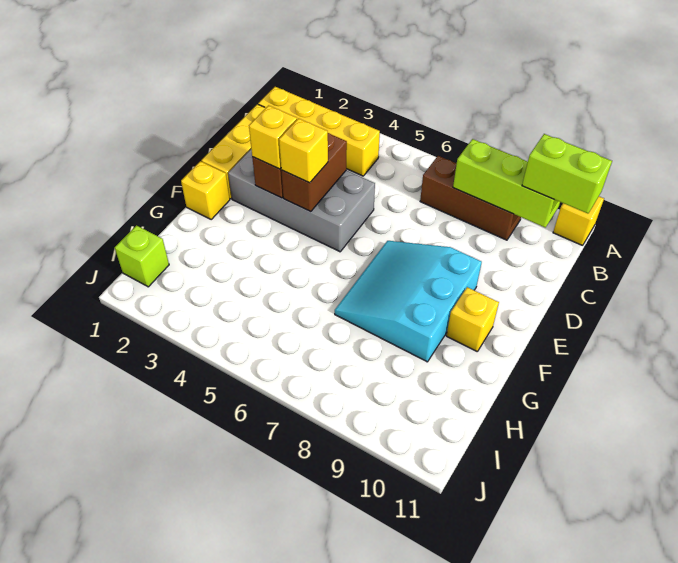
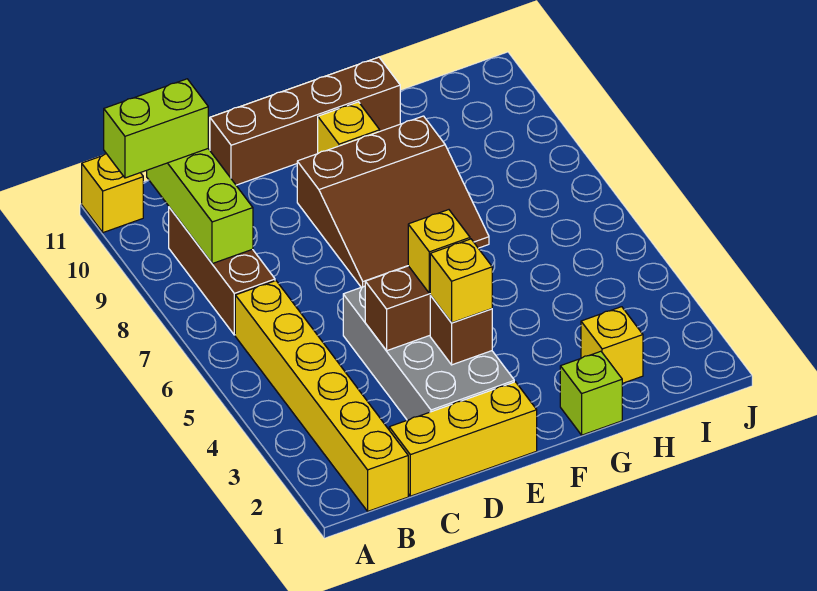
yellow brick B1:B4 level 1 -> yellow brick B1:B6 level 1
lime brick B10:B11 level 3 -> lime brick A10:B10 level 3
none -> brown brick D11:G11 level 1
cyan slope E7:G9 level 1 top 9 -> brown slope E7:G9 level 1 top 9
yellow brick F1 level 1 -> yellow brick H2 level 1
lime brick I1 level 1 -> lime brick G1 level 1

